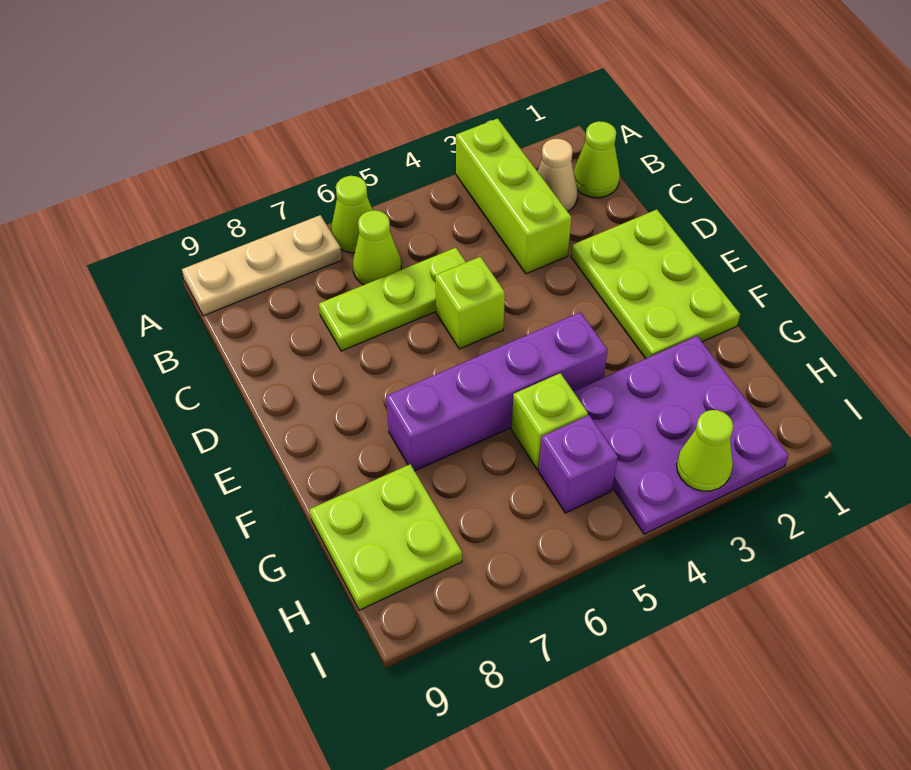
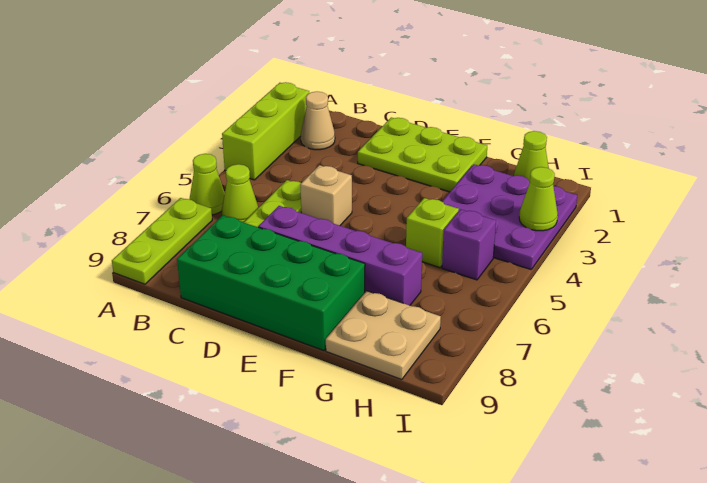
lime brick A3:C3 level 1 -> lime brick A2:A4 level 1
tan plate A7:A9 level 1 -> lime plate A7:A9 level 1
lime cone B1 level 1 -> lime cone H1 level 1
none -> green brick C8:F9 level 1
lime brick D5 level 1 -> tan brick D5 level 1
purple brick F4:F7 level 1 -> purple brick D7:G7 level 1
lime plate G8:H9 level 1 -> tan plate G8:H9 level 1

